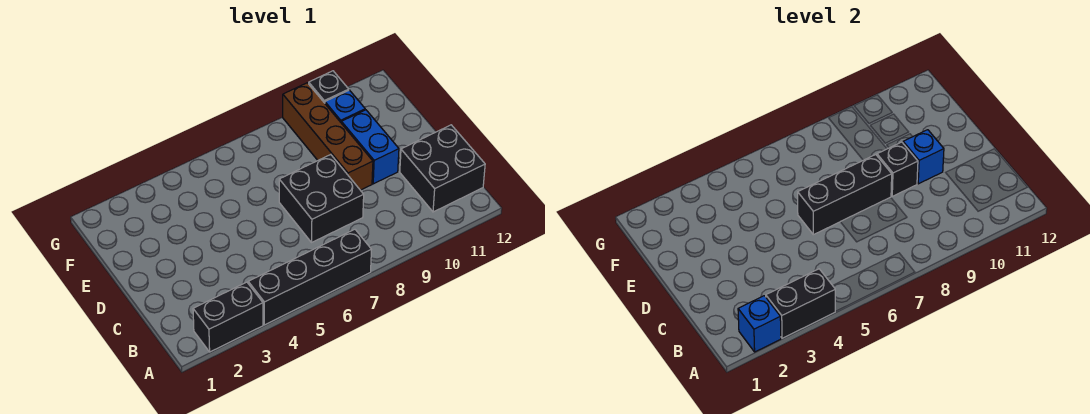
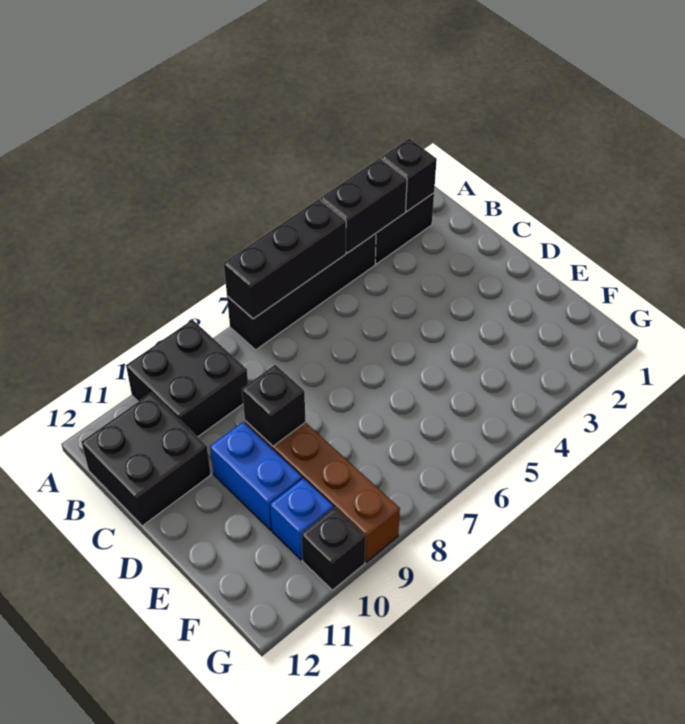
blue brick A2 level 2 -> black brick A2 level 2
black brick C7:D8 level 1 -> black brick A9:B10 level 1
black brick D6:D8 level 2 -> black brick A5:A7 level 2
blue brick D10 level 2 -> none

